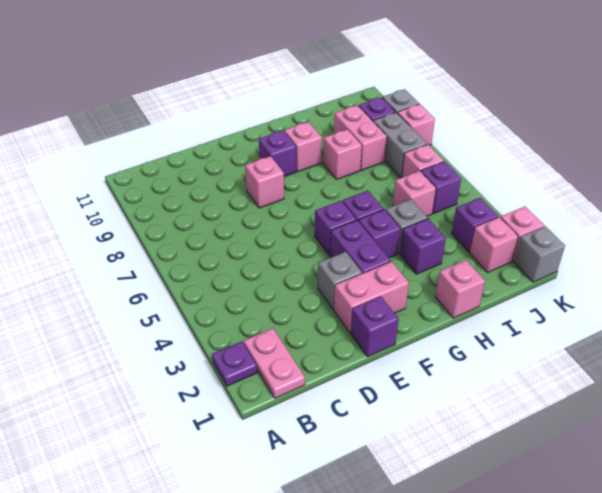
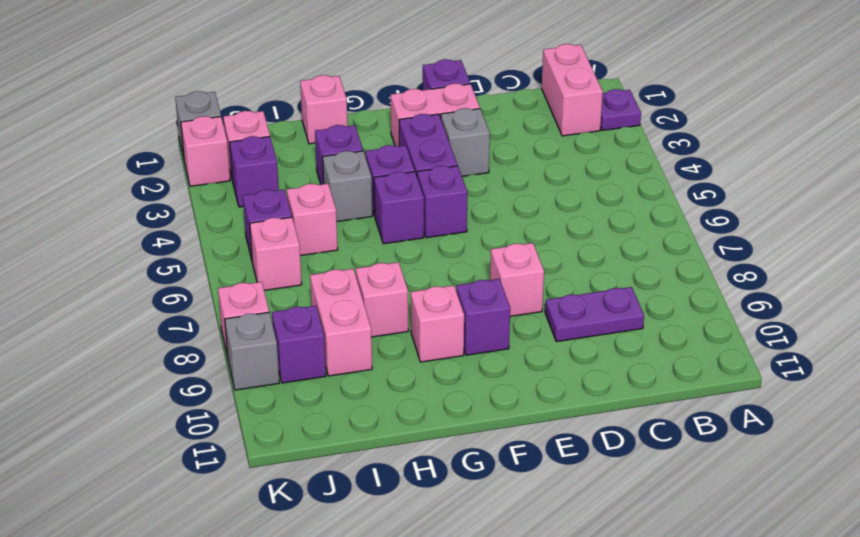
pink plate B1:B2 level 1 -> pink brick B1:B2 level 1
none -> purple plate C9:D9 level 1
grey brick J7:J8 level 1 -> none

